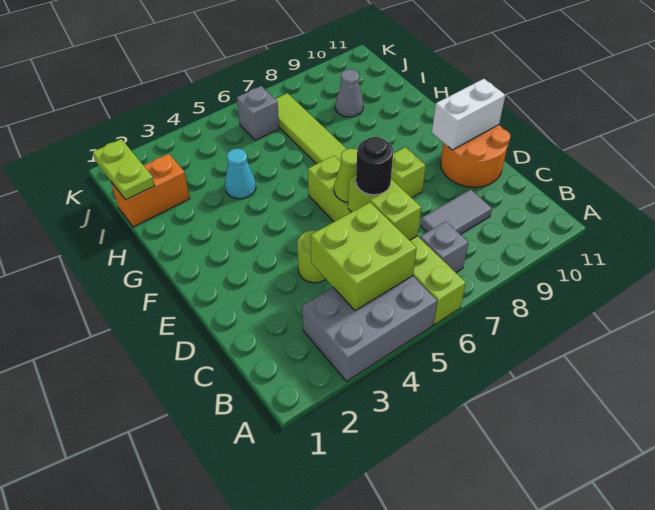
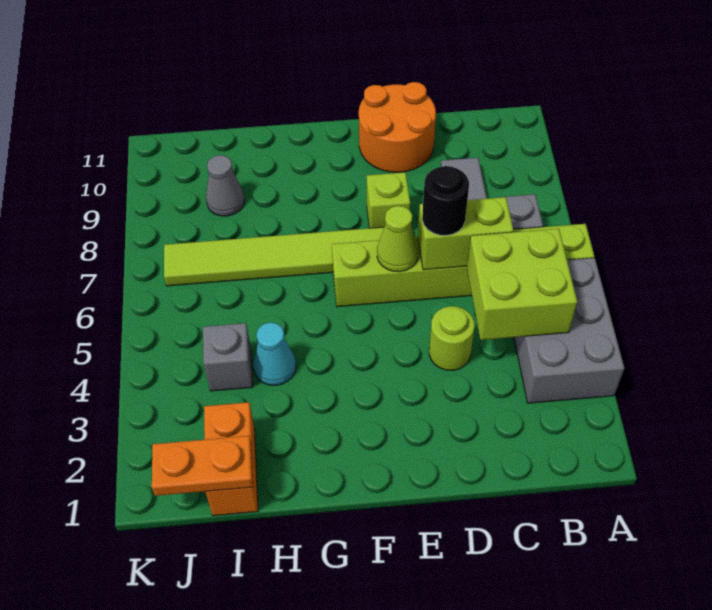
white brick E10:E11 level 2 -> none
lime plate I1:J1 level 2 -> orange plate I1:J1 level 2
grey brick J6 level 1 -> grey brick I4 level 1

